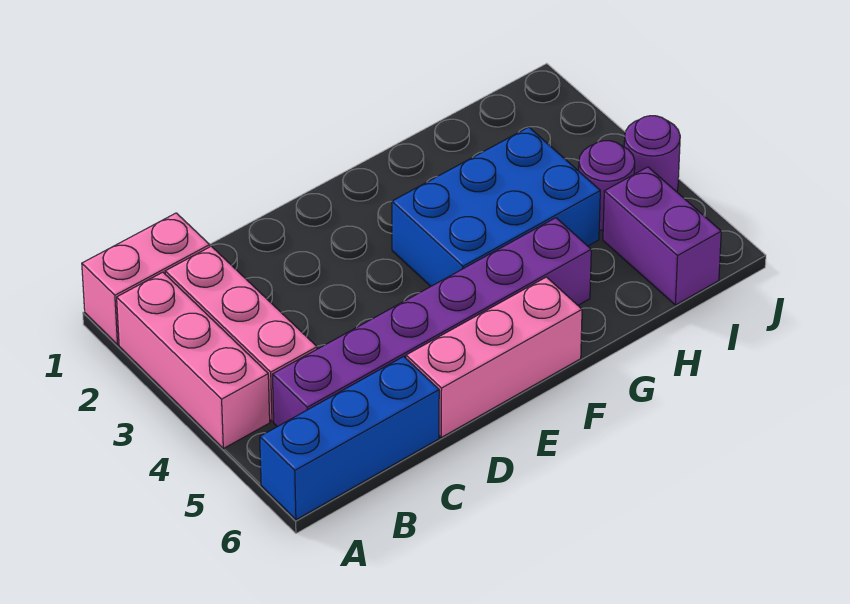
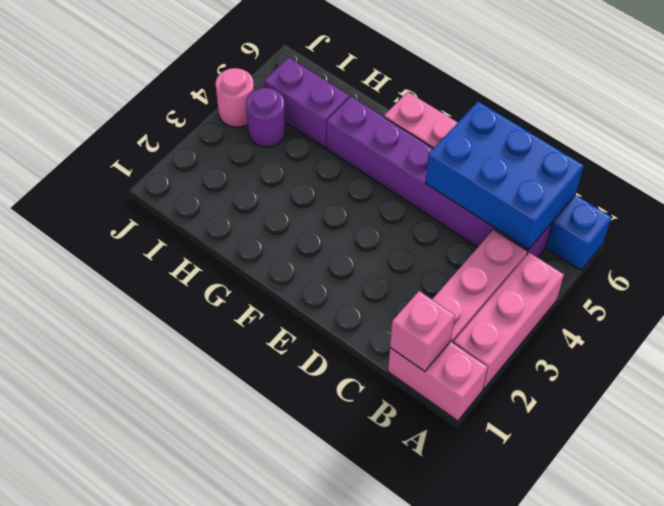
none -> pink brick B1 level 2
blue brick F3:H4 level 1 -> blue brick B5:D6 level 2
purple brick I5:I6 level 1 -> purple brick H5:I5 level 1
purple round brick J4 level 1 -> pink round brick J4 level 1

